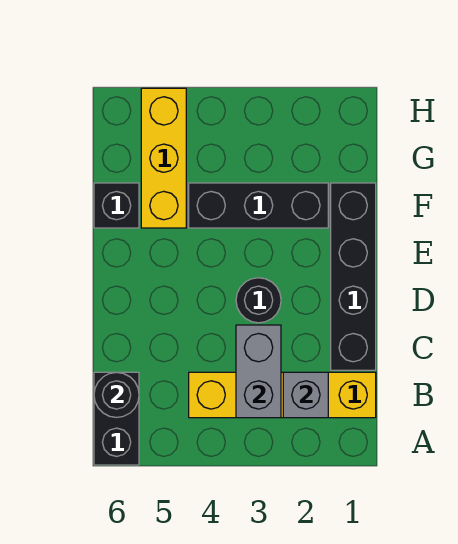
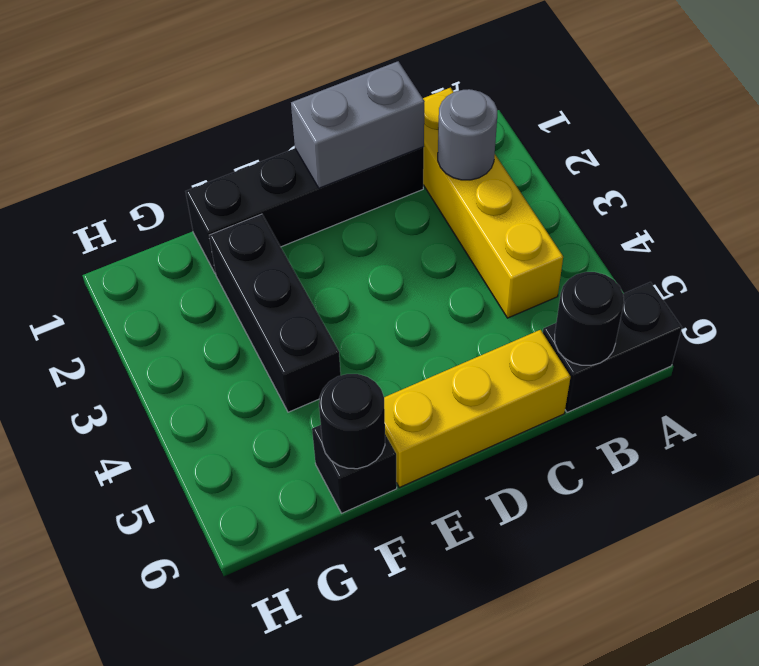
grey brick B2 level 2 -> grey round brick B2 level 2
grey brick B3:C3 level 2 -> grey brick C1:D1 level 2
black round brick D3 level 1 -> black round brick F6 level 2
yellow brick F5:H5 level 1 -> yellow brick C6:E6 level 1

